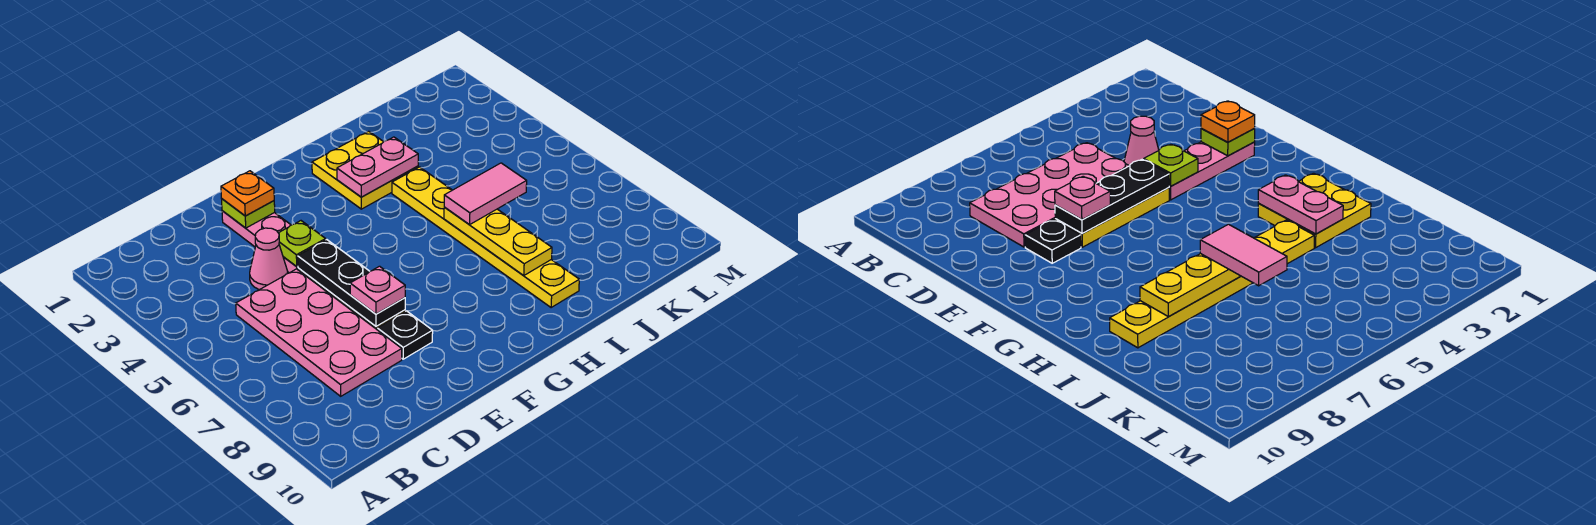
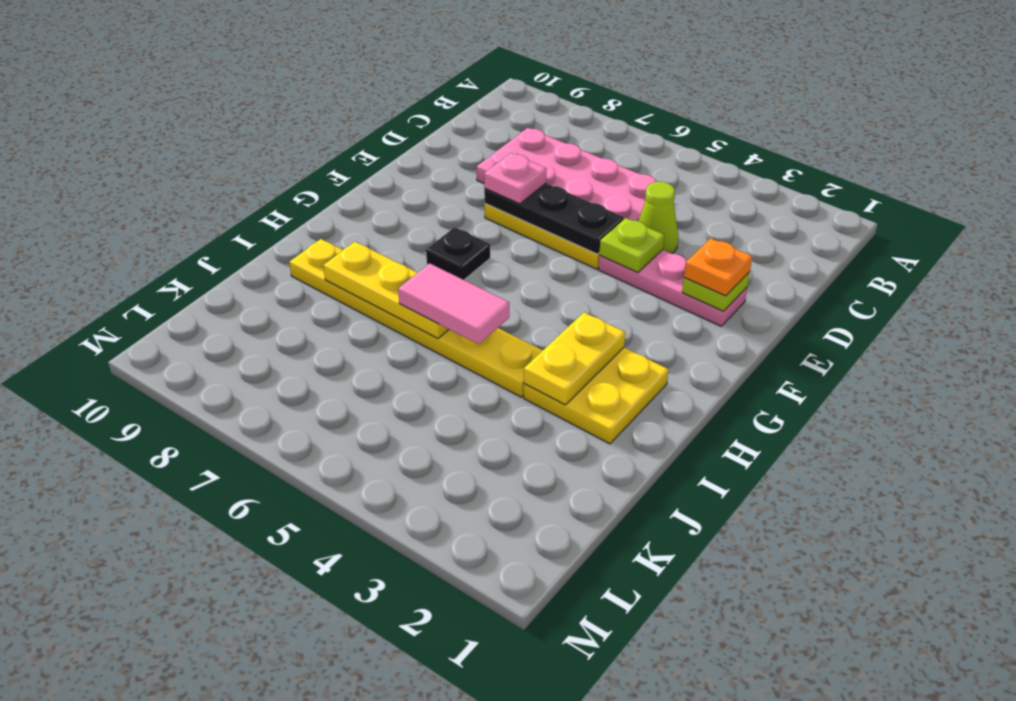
pink cone D4 level 1 -> lime cone D4 level 1
black plate E8 level 1 -> black plate G7 level 1
pink plate H3:I3 level 2 -> yellow plate H3:I3 level 2
pink tile I6:J6 level 3 -> pink tile I5:I6 level 3

